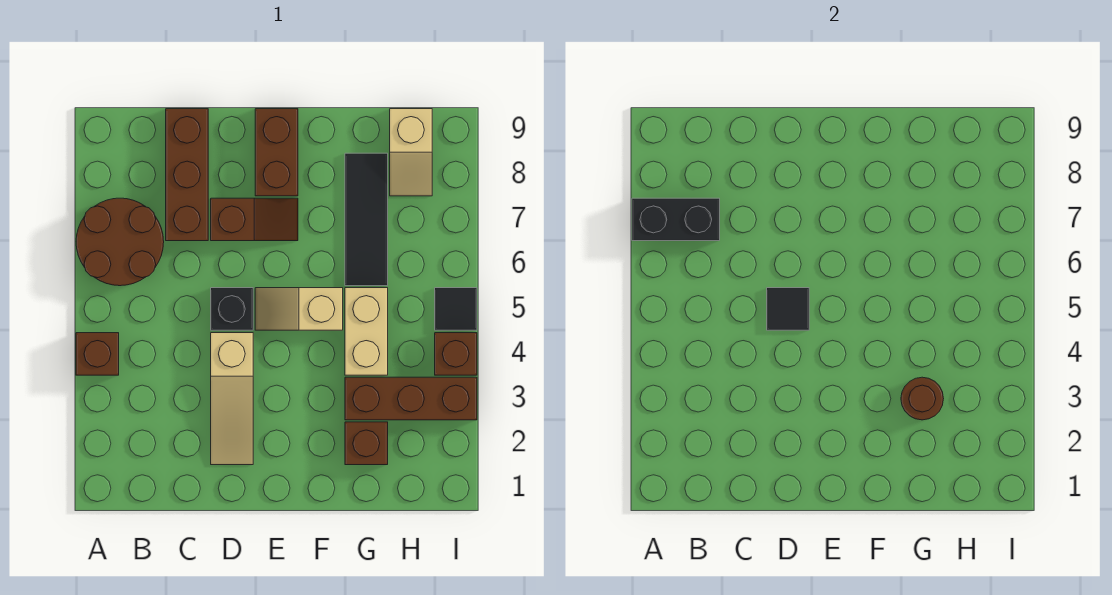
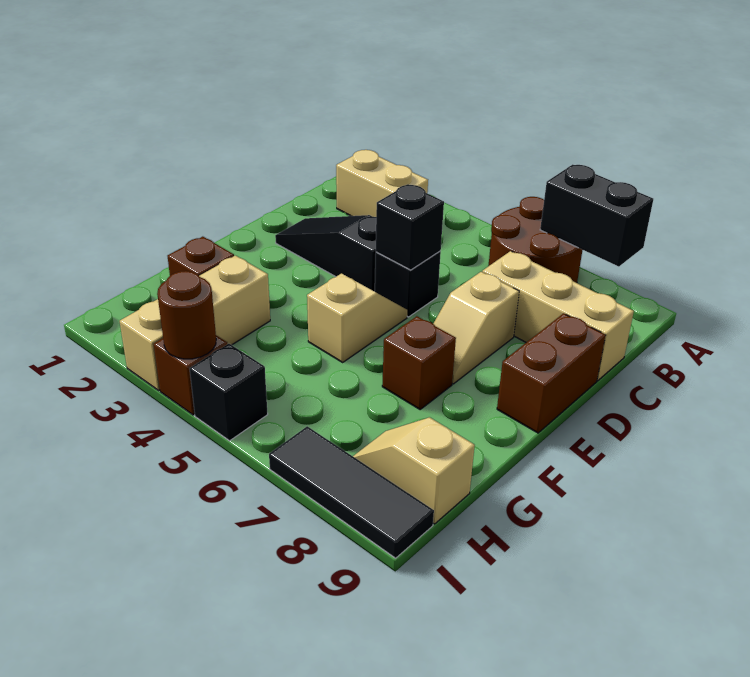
brown brick A4 level 1 -> brown brick F7 level 1
black brick A7:B7 level 2 -> black brick A7:A8 level 2
brown brick C7:C9 level 1 -> tan brick C7:C9 level 1
tan slope D2:D4 level 1 top 4 -> black slope D2:D4 level 1 top 4
black tile D5 level 2 -> black brick D5 level 2
brown slope D7:E7 level 1 top D -> tan slope D7:E7 level 1 top D
brown brick E8:E9 level 1 -> brown brick D9:E9 level 1
brown brick G3:I3 level 1 -> tan brick G3:I3 level 1
brown round brick G3 level 2 -> brown round brick I4 level 2
tan brick G4:G5 level 1 -> tan brick B2:B3 level 1
black tile G6:G8 level 1 -> black tile I7:I9 level 1
black tile I5 level 1 -> black brick I5 level 1

